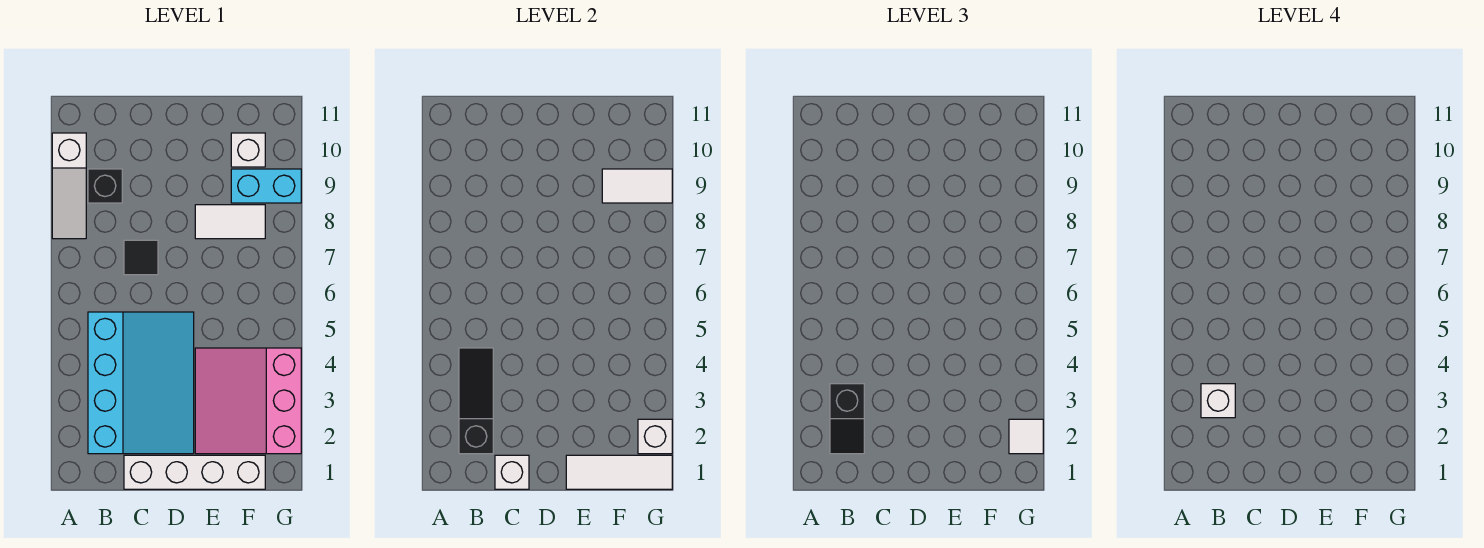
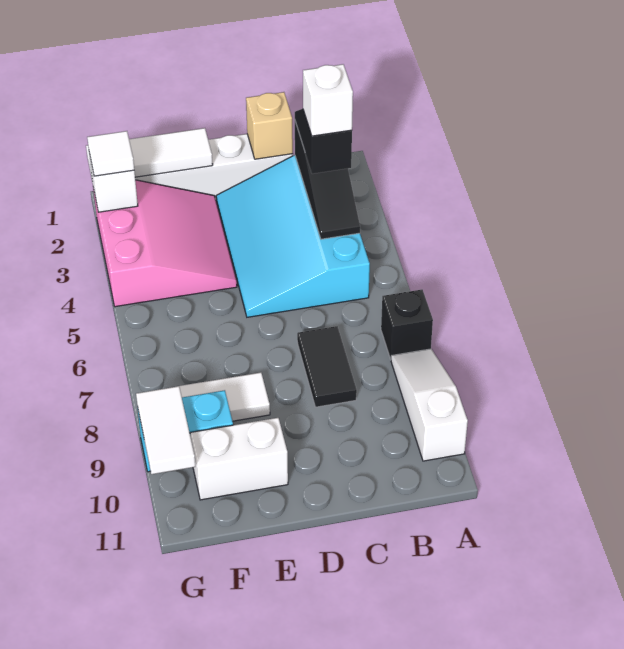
black brick B9 level 1 -> black brick A7 level 1
white brick C1 level 2 -> tan brick C1 level 2
black tile C7 level 1 -> black tile C7:C8 level 1
white tile F9:G9 level 2 -> white tile G9:G10 level 2
white brick F10 level 1 -> white brick E10:F10 level 1

